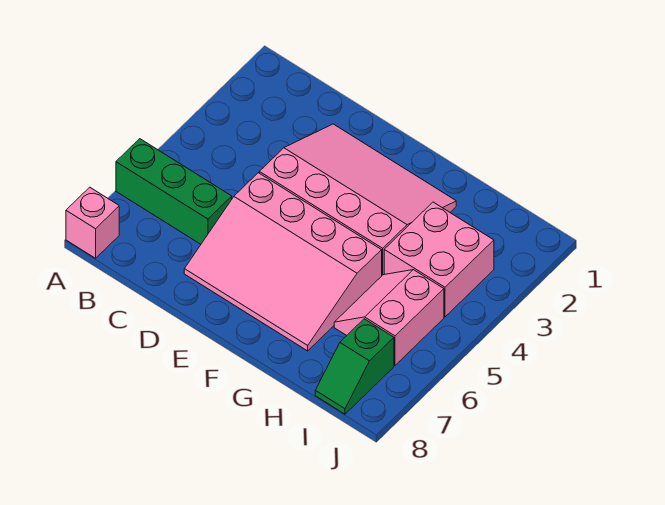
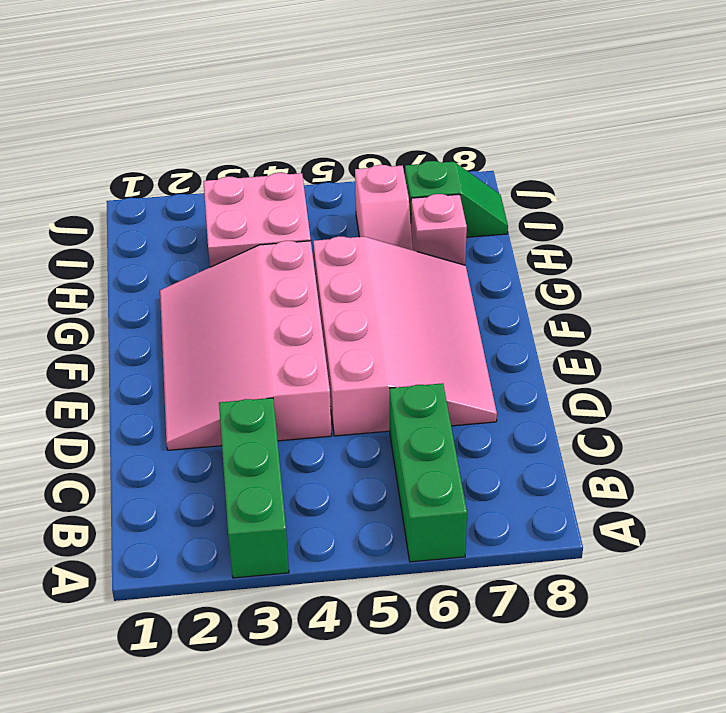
none -> green brick A3:C3 level 1
pink brick A8 level 1 -> pink brick H7 level 1
pink slope H5:I6 level 1 top I -> pink slope H6:I6 level 1 top I

